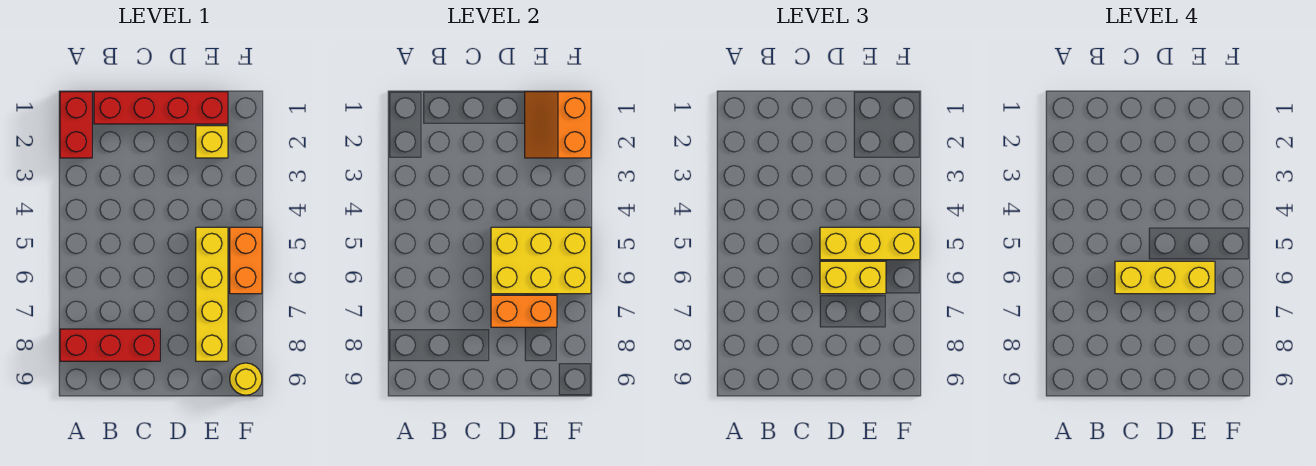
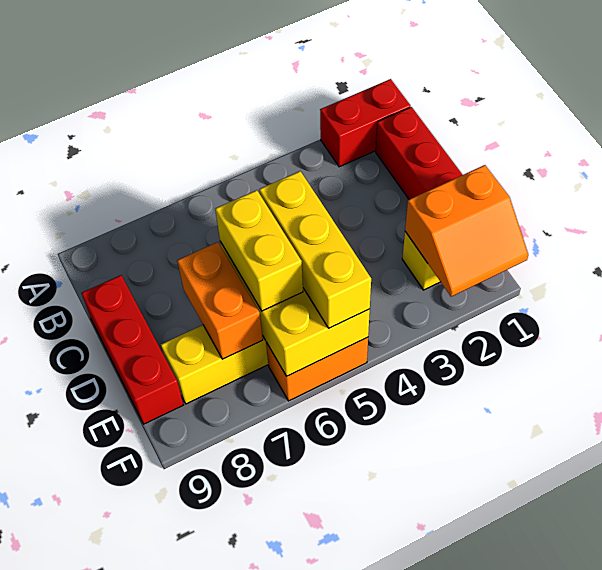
red brick A8:C8 level 1 -> red brick C9:E9 level 1
yellow brick C6:E6 level 4 -> none
orange slope E1:F2 level 2 top F -> orange slope E1:F2 level 2 top E
yellow round brick F9 level 1 -> none

